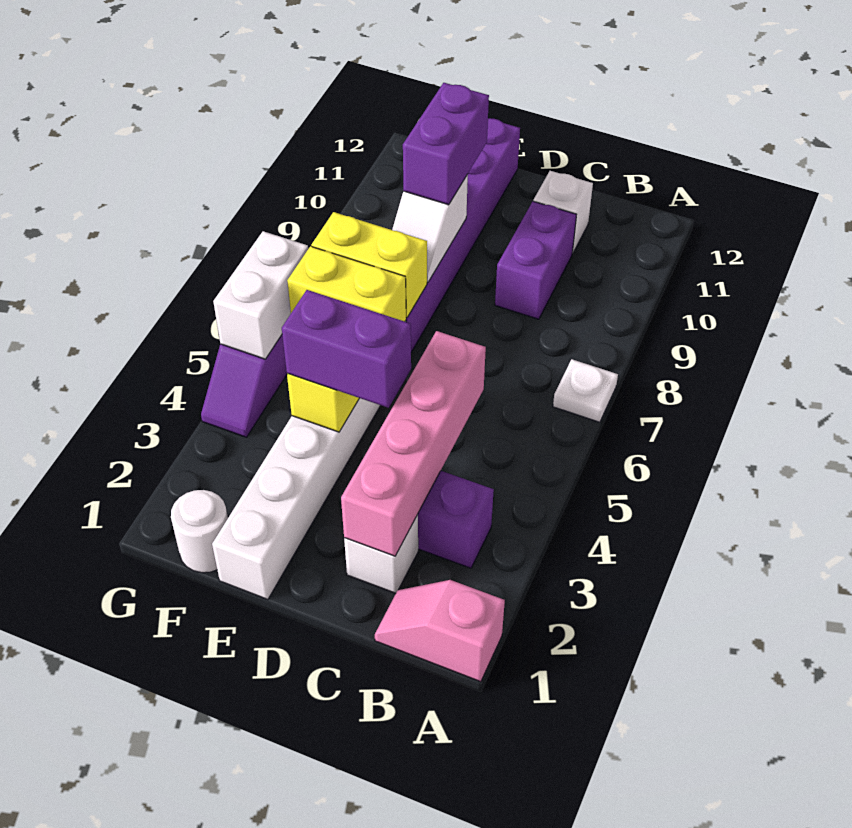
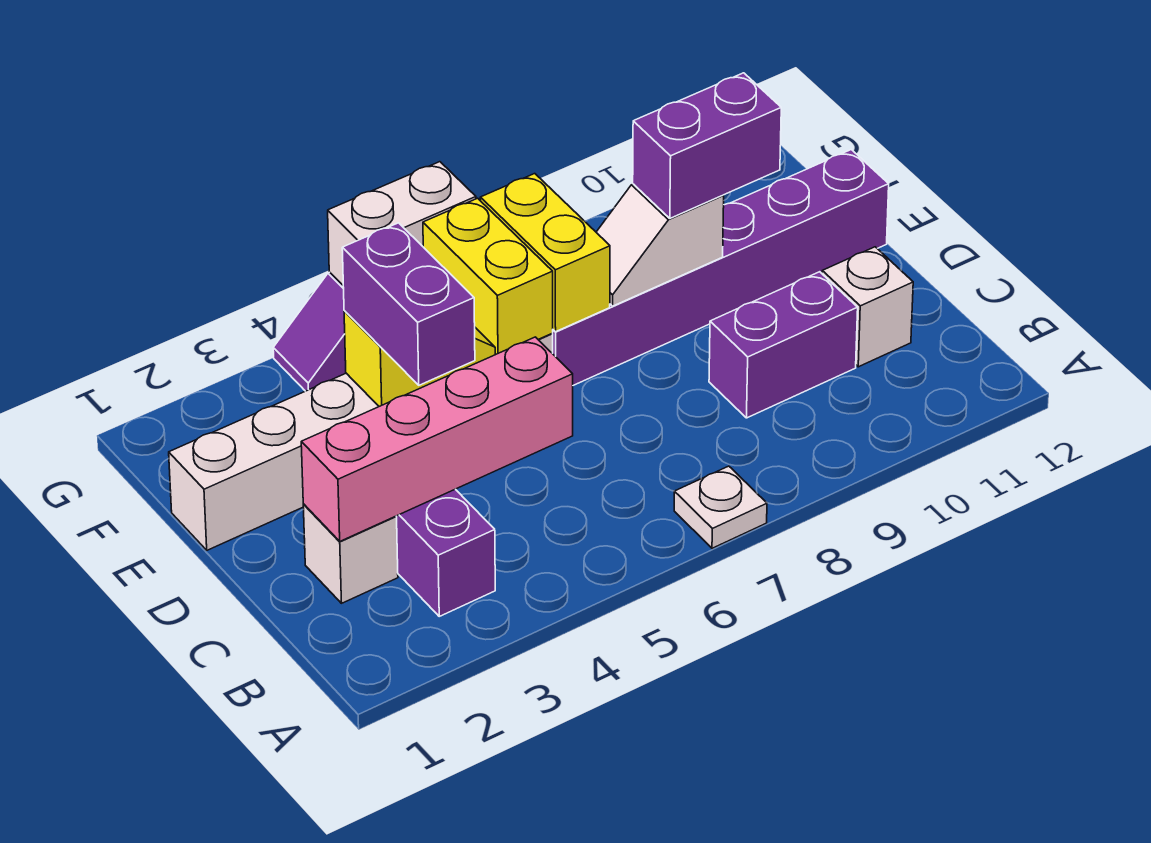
pink slope A1:B1 level 1 top A -> none
white round brick F1 level 1 -> none

